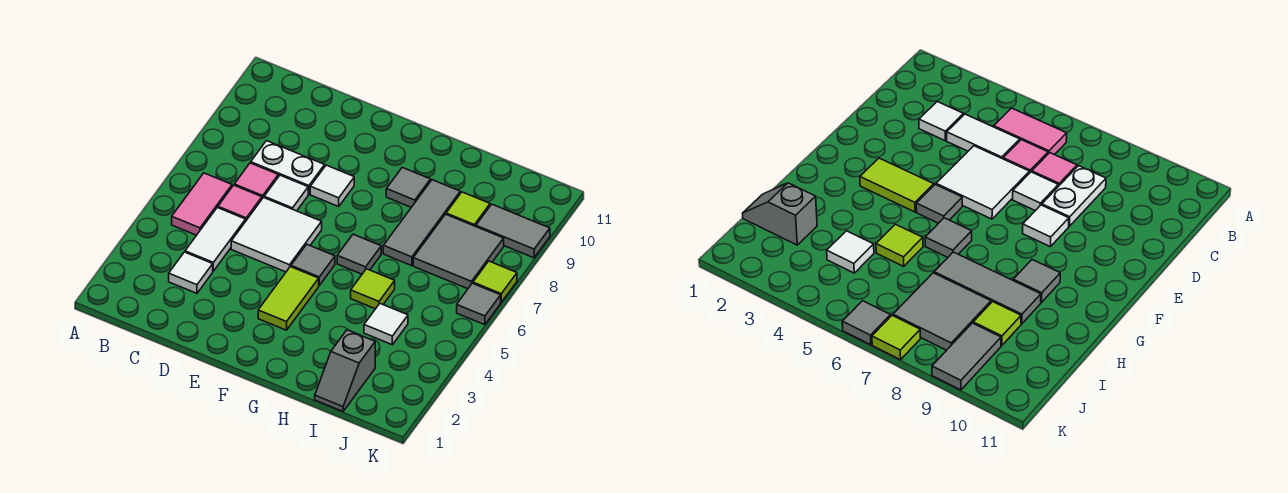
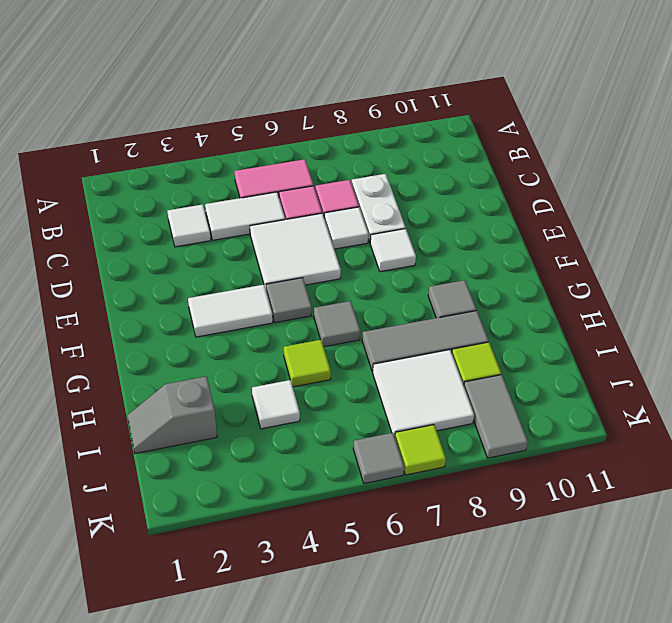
lime tile F3:F4 level 1 -> white tile F3:F4 level 1
grey tile I7:J8 level 1 -> white tile I7:J8 level 1

